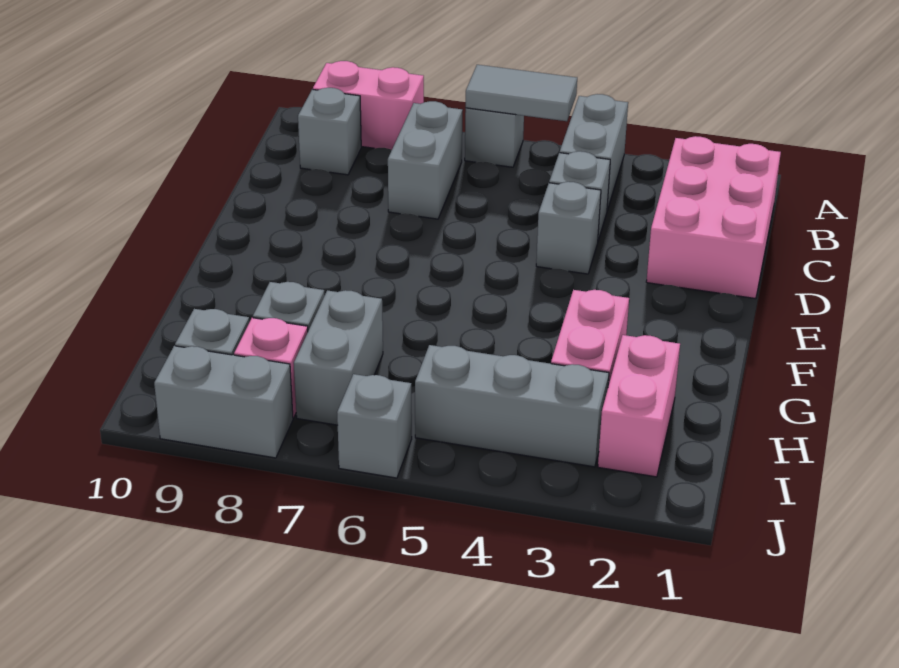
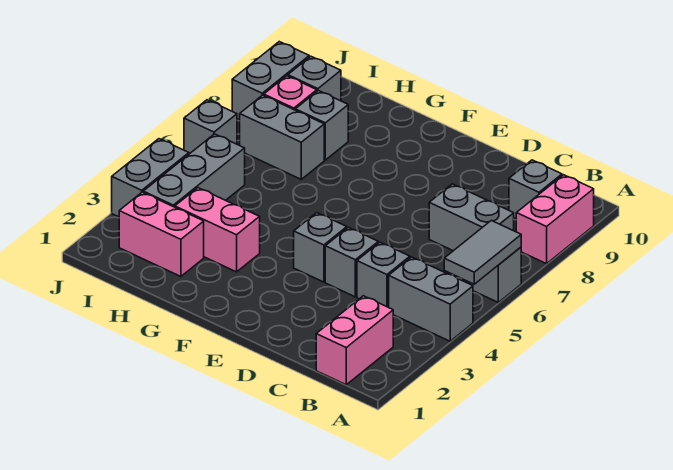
pink brick B1:D2 level 1 -> pink brick B1:B2 level 1
none -> grey brick E4 level 1
none -> grey brick J3:J4 level 1

